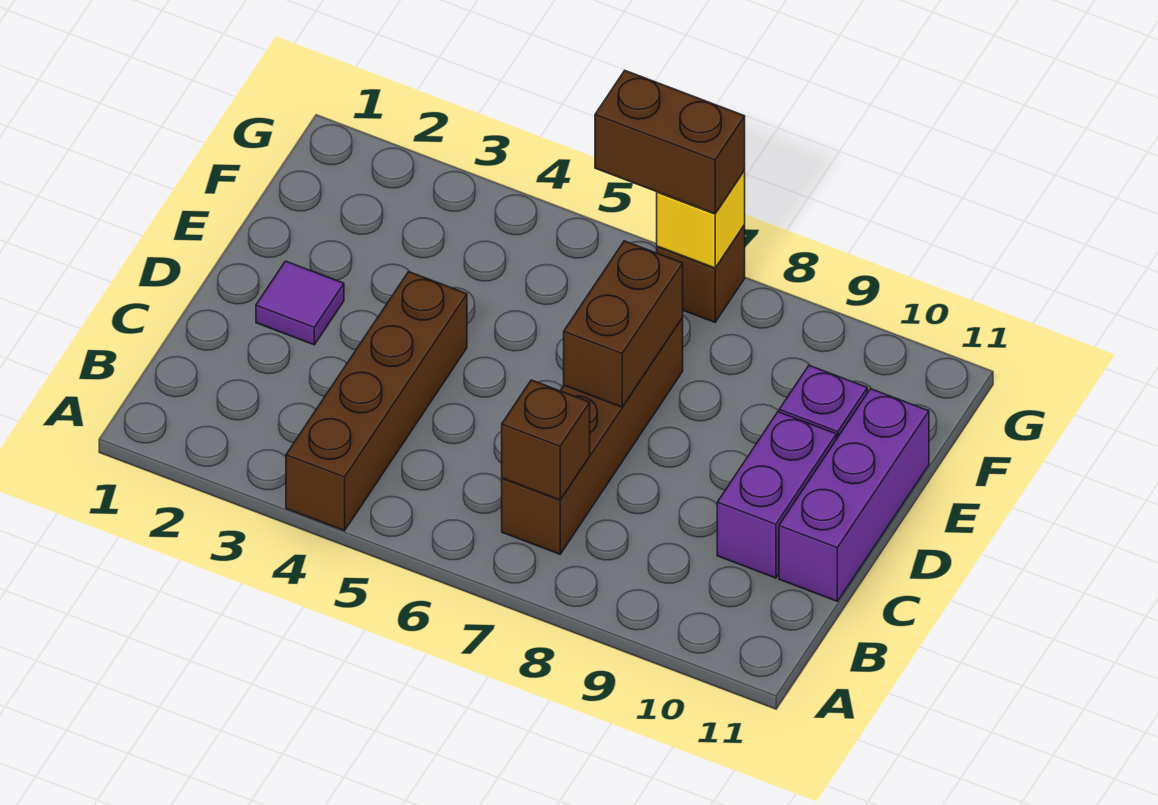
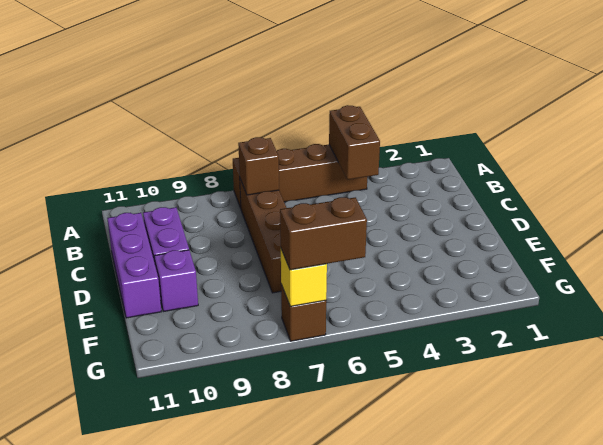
brown brick A4:D4 level 1 -> brown brick A4:A7 level 1
purple tile D2 level 1 -> none
brown brick D7:E7 level 2 -> brown brick A4:B4 level 2

